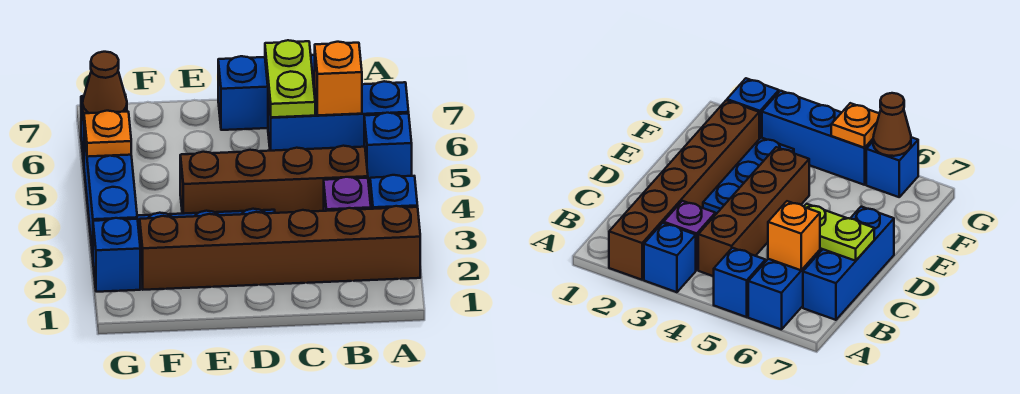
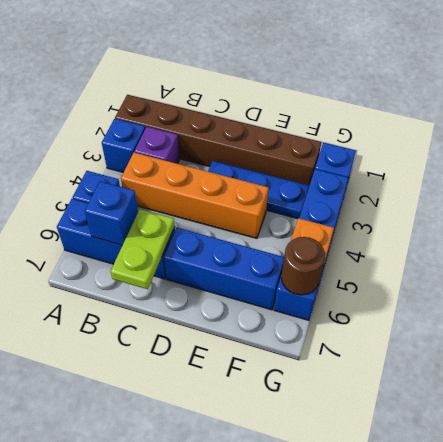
brown brick B4:E4 level 1 -> orange brick B4:E4 level 1
orange brick B6 level 2 -> blue brick B6 level 2
blue brick B7:D7 level 1 -> blue brick D6:F6 level 1
brown cone G6 level 2 -> brown round brick G6 level 2

